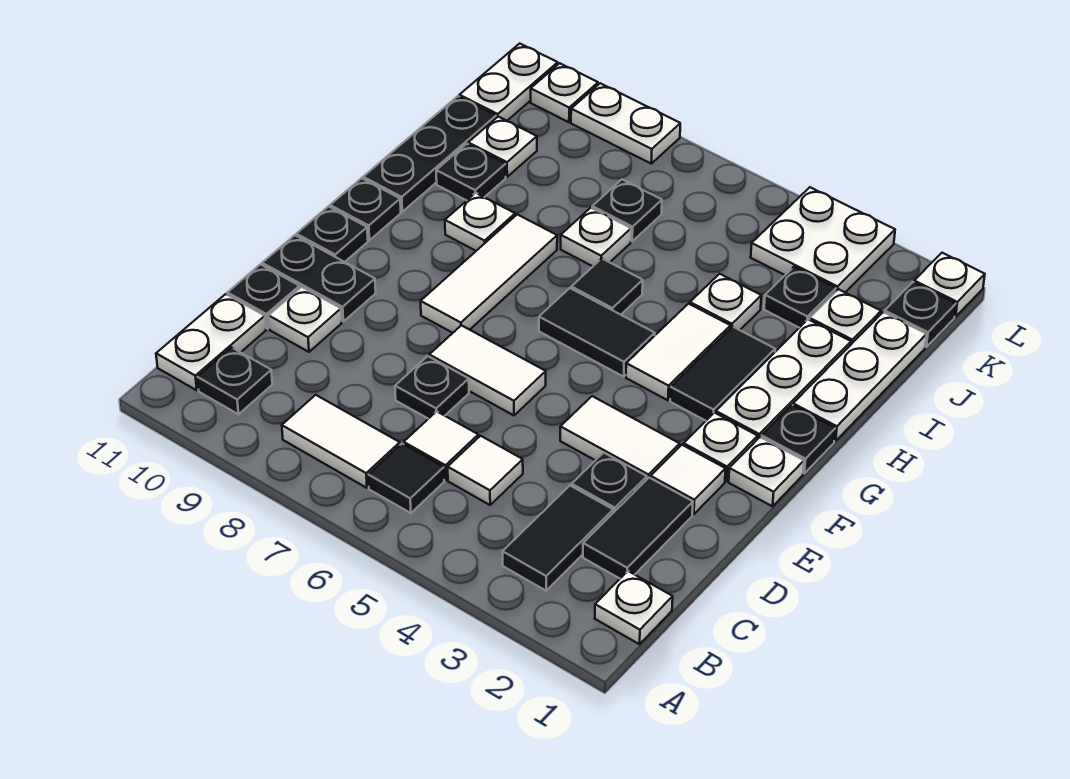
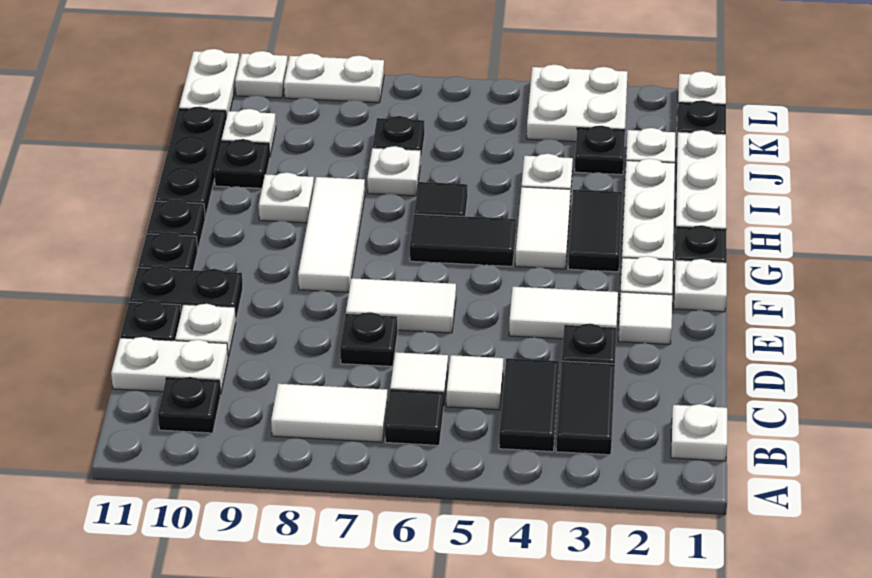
white plate B11:C11 level 1 -> white plate C10:C11 level 1
black tile C2:D2 level 1 -> black tile B4:C4 level 1

